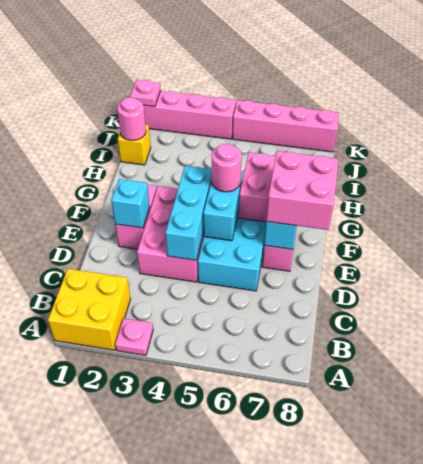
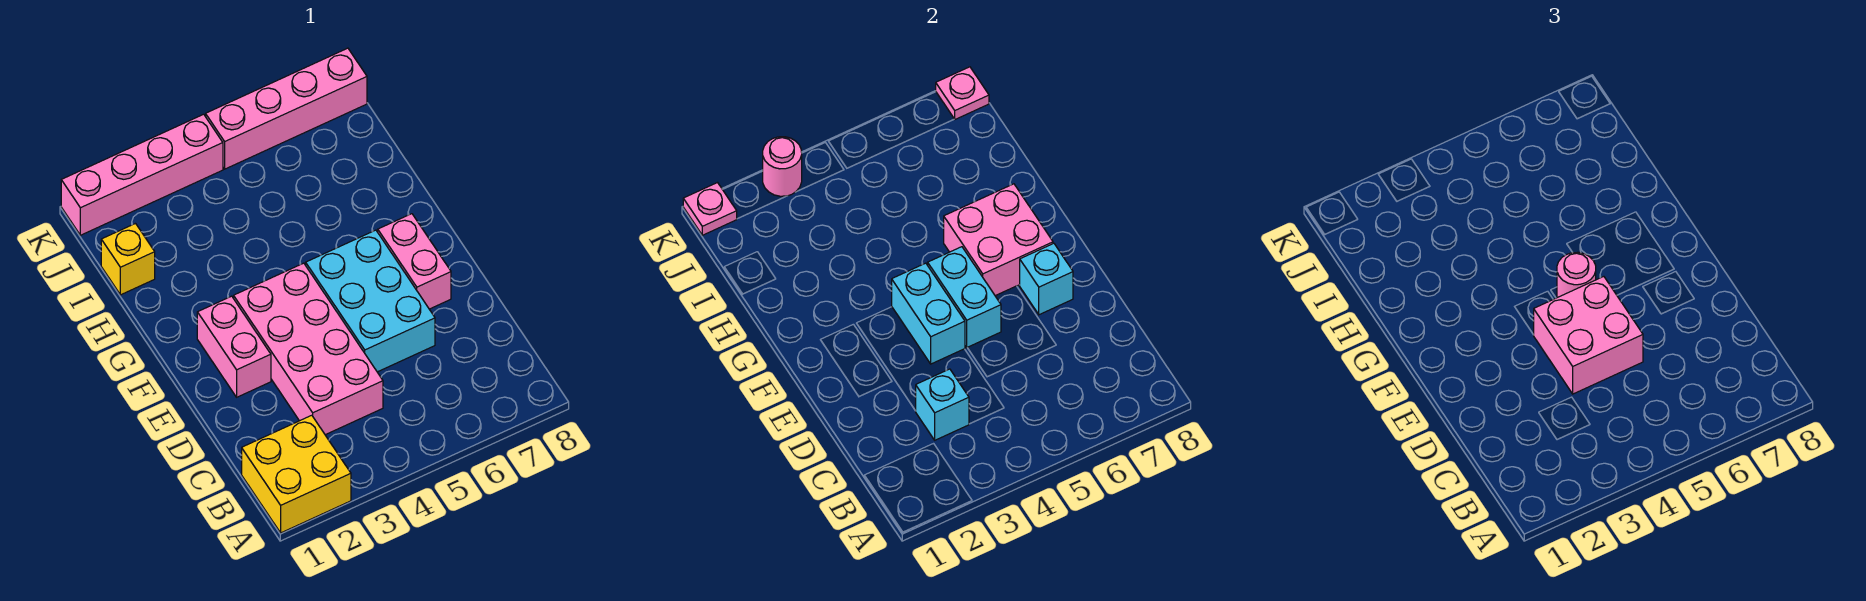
pink plate A3 level 1 -> pink plate K8 level 2
pink brick D3:F4 level 1 -> pink brick C3:F4 level 1
cyan brick D4:F4 level 2 -> cyan brick E4:F4 level 2
cyan brick E2 level 2 -> cyan brick C3 level 2
pink brick E7:F8 level 3 -> pink brick D4:E5 level 3
pink round brick I1 level 2 -> pink round brick K3 level 2

